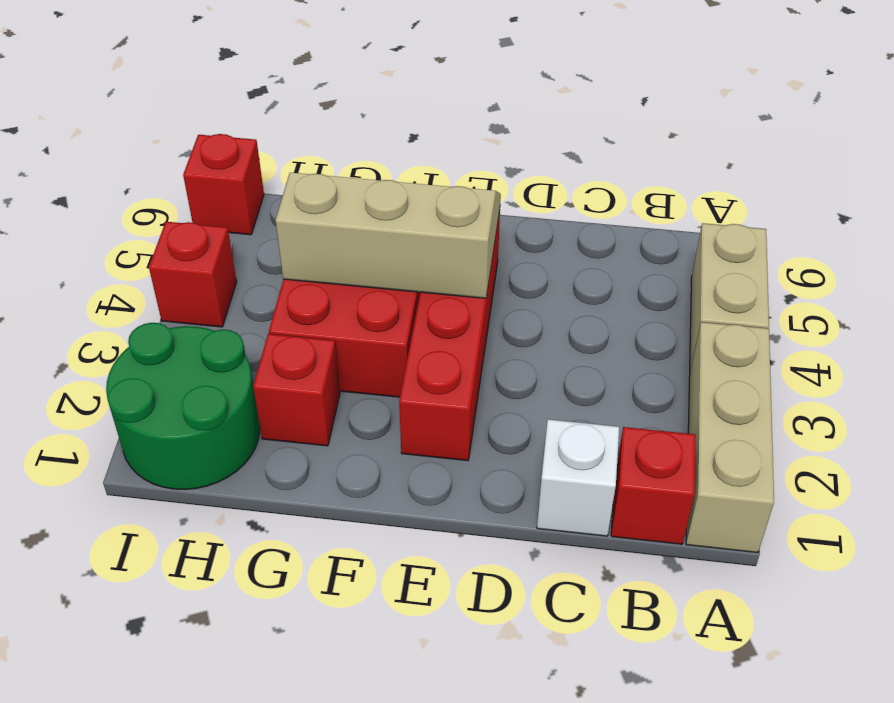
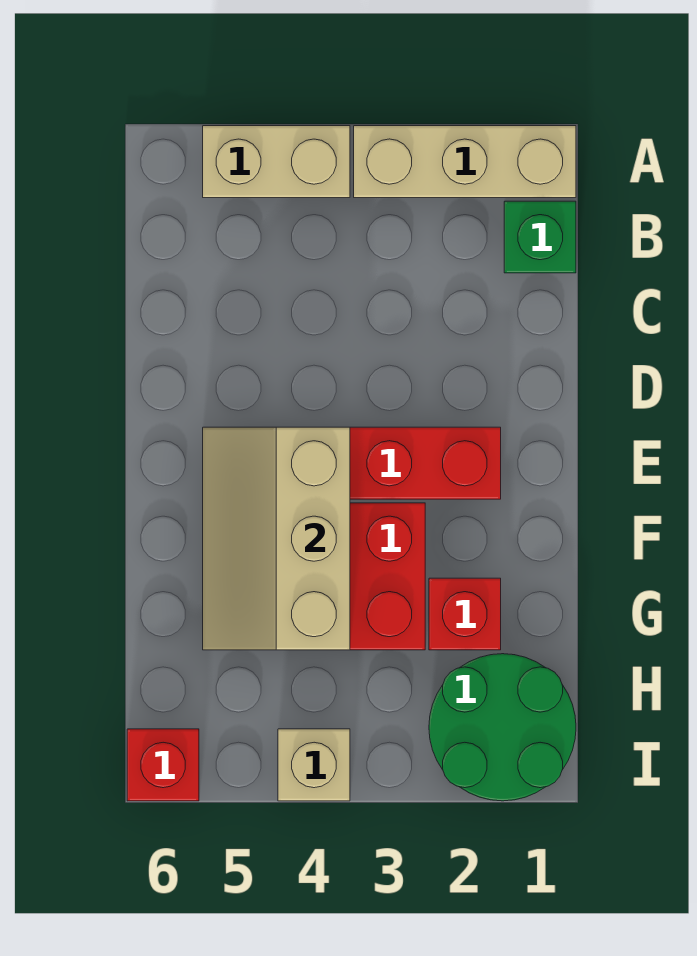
red brick B1 level 1 -> green brick B1 level 1
white brick C1 level 1 -> none
red brick I4 level 1 -> tan brick I4 level 1

